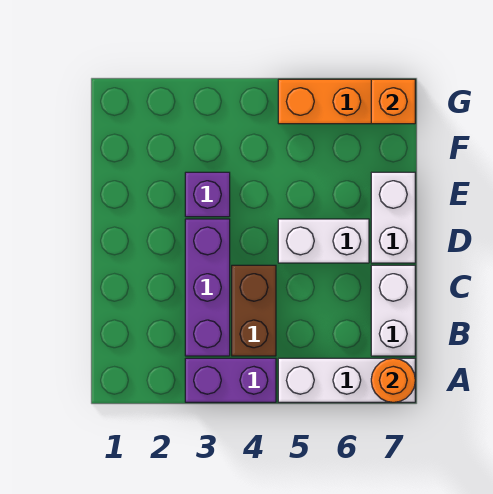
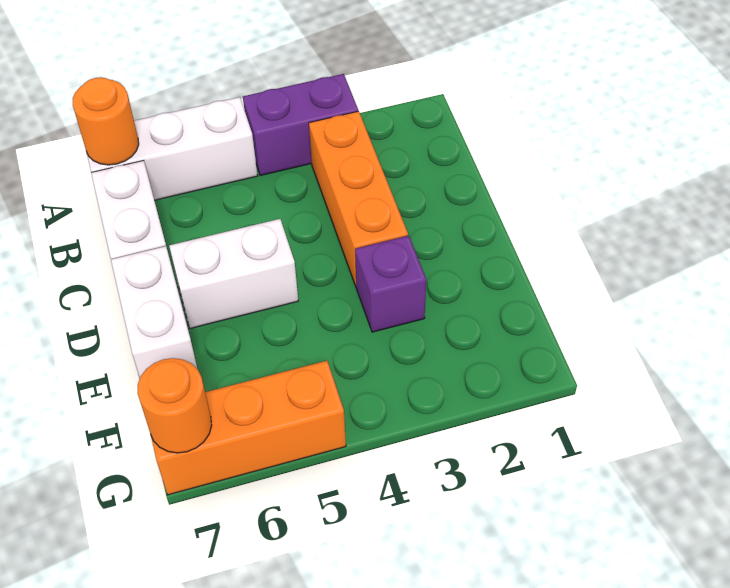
purple brick B3:D3 level 1 -> orange brick B3:D3 level 1
brown brick B4:C4 level 1 -> none
orange brick G7 level 2 -> orange round brick G7 level 2

